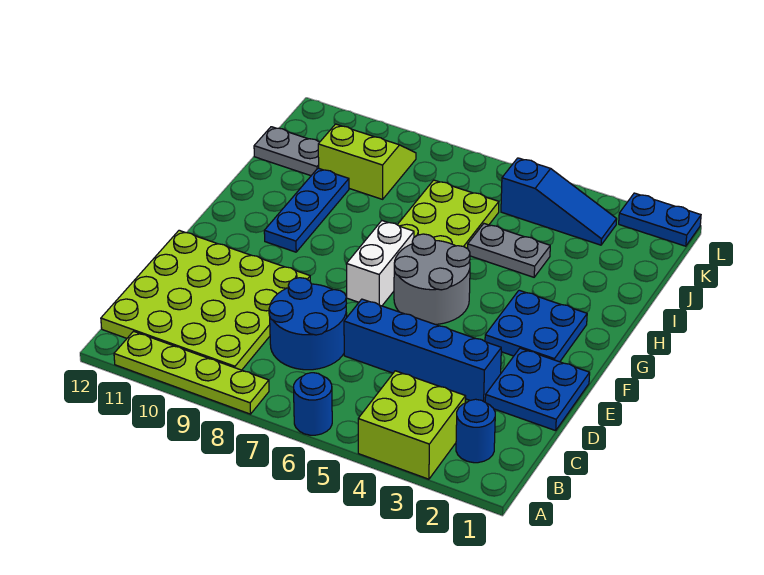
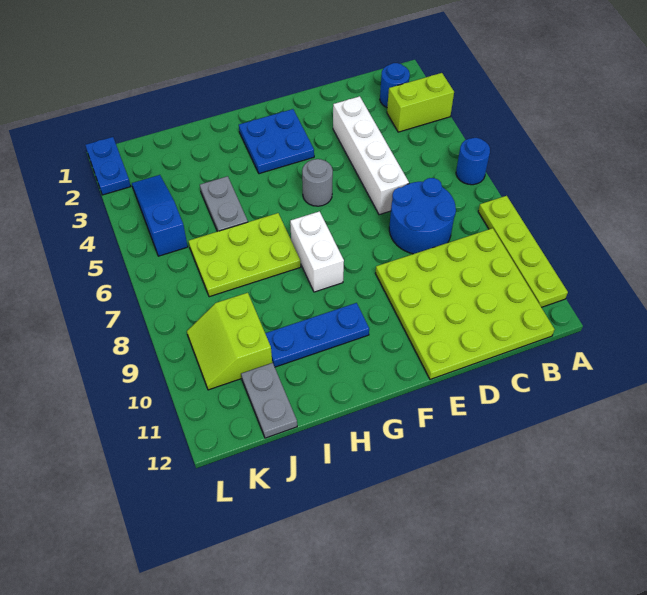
lime brick A3:B4 level 1 -> lime brick A3:B3 level 1
blue plate D1:E2 level 1 -> none
blue brick D3:D6 level 1 -> white brick D3:D6 level 1
grey round brick F5:G6 level 1 -> grey round brick F5 level 1
white brick F7:G7 level 1 -> white brick G7:G8 level 1

